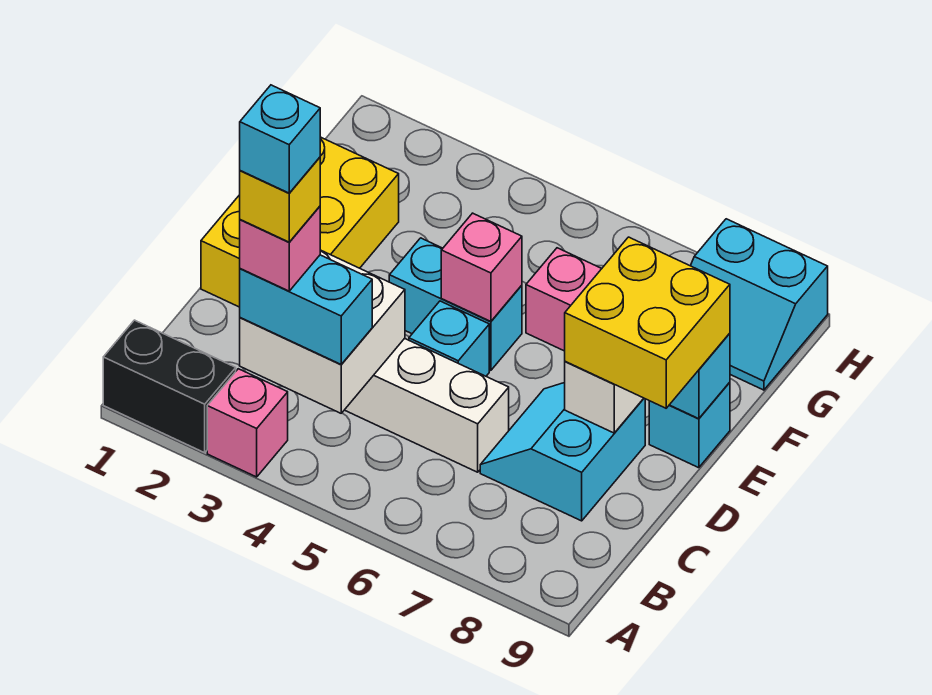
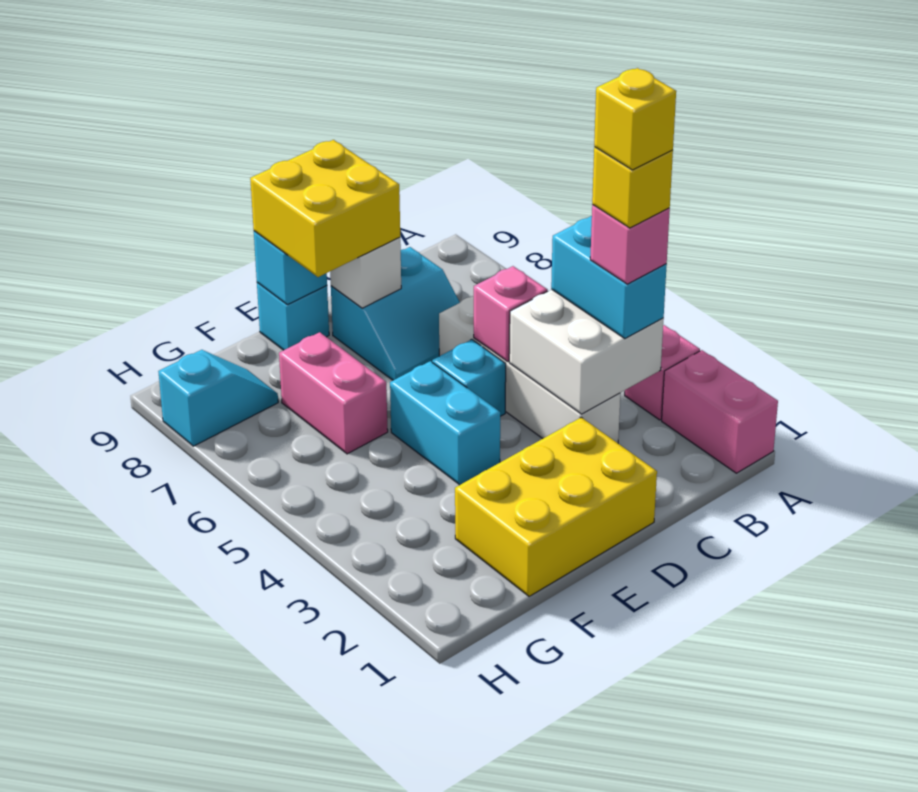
black brick A1:A2 level 1 -> pink brick A1:A2 level 1
cyan brick B3 level 6 -> yellow brick B3 level 6
pink brick E5 level 2 -> pink brick C5 level 2
cyan slope G8:H9 level 1 top H -> cyan slope G8:H8 level 1 top H

